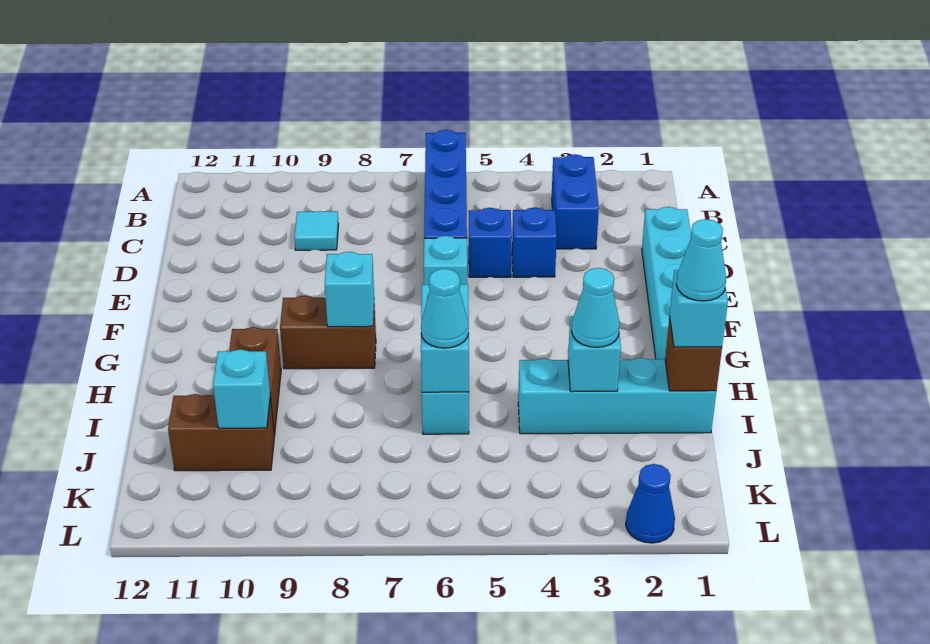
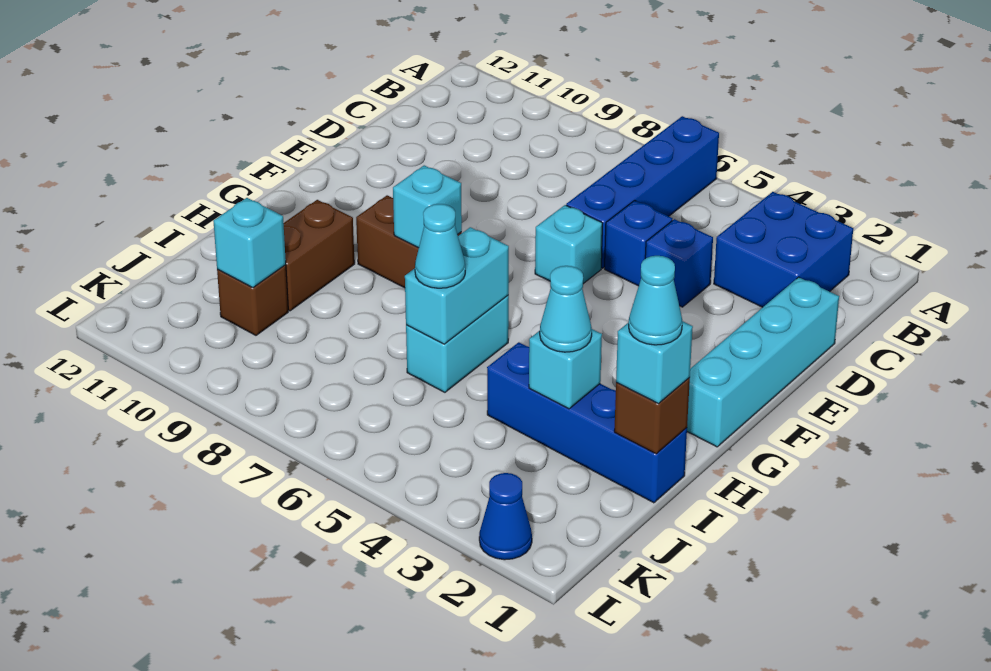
blue brick B3:C3 level 1 -> blue brick B2:C3 level 1
cyan tile C9 level 1 -> none
cyan brick I1:I4 level 1 -> blue brick I1:I4 level 1
brown brick J10:J11 level 1 -> brown brick J10 level 1

